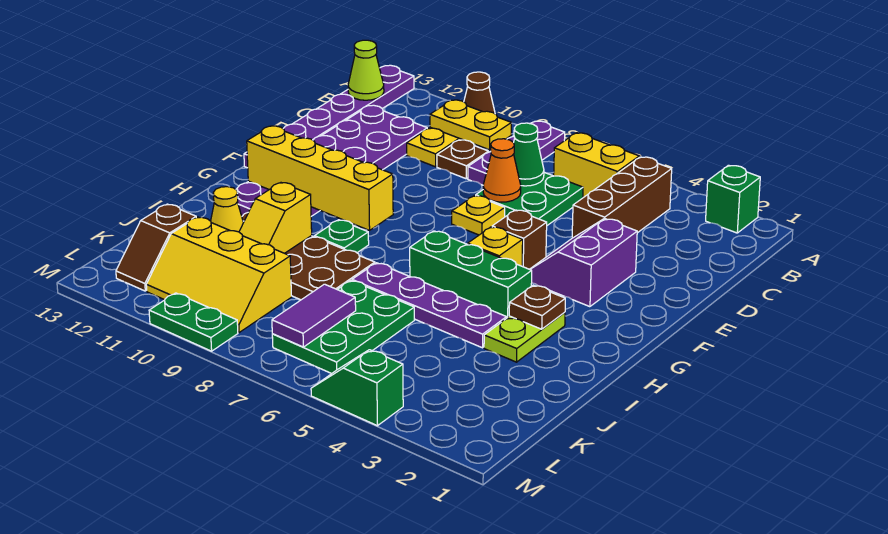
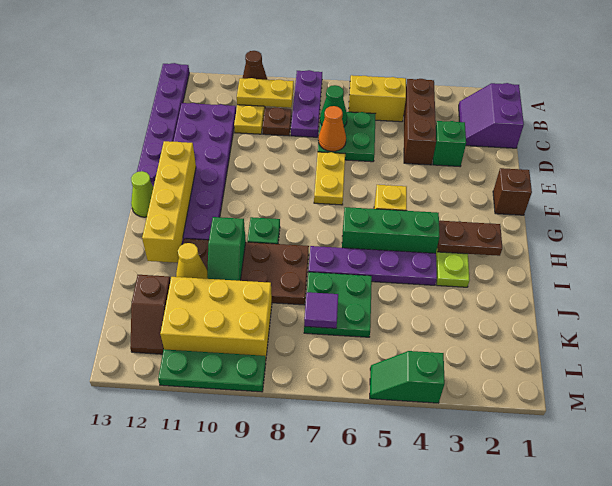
green brick A2 level 1 -> green brick D3 level 1
lime cone B13 level 2 -> lime cone G13 level 1
purple slope E3:F4 level 1 top 3 -> purple slope B1:C2 level 1 top 1
yellow plate E7 level 1 -> yellow plate E7:F7 level 1
brown brick F5 level 1 -> brown brick F1 level 1
yellow brick G9:G12 level 2 -> yellow brick F12:I12 level 2
brown plate H3 level 2 -> brown plate H2:H3 level 2
yellow slope I10:J10 level 2 top I -> green slope I10:J10 level 2 top I
green plate J6:L7 level 1 -> green plate J6:K7 level 1
purple tile K7:L7 level 2 -> purple tile K7 level 2
yellow slope K9:L11 level 1 top K -> yellow brick K9:L11 level 1
green plate M9:M10 level 1 -> green plate M9:M11 level 1

